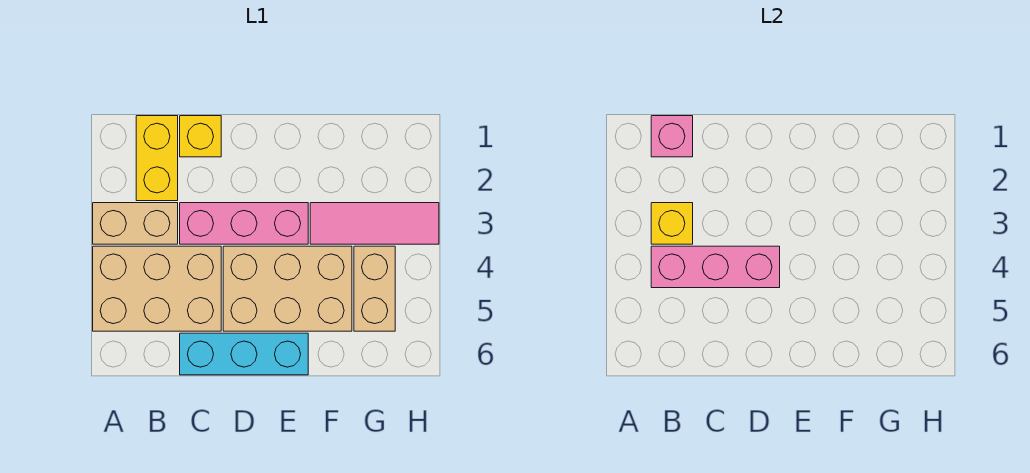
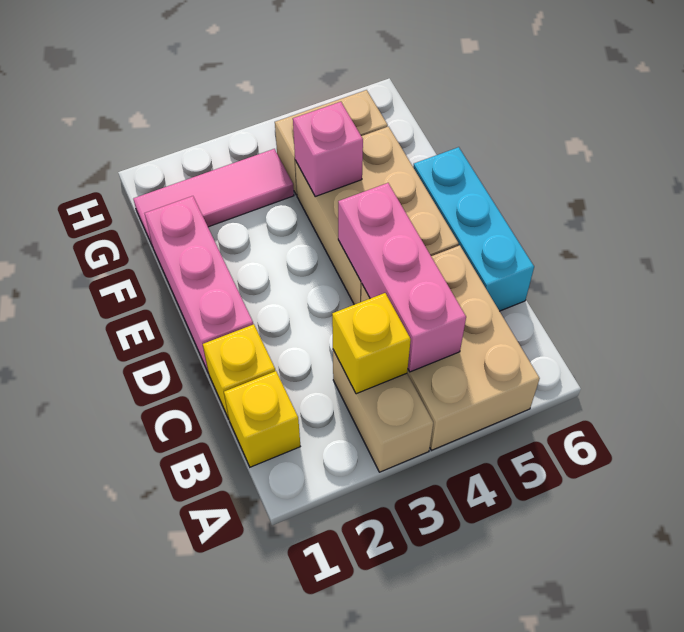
yellow brick B1:B2 level 1 -> yellow brick B1 level 1
pink brick B1 level 2 -> pink brick F4 level 2
pink brick C3:E3 level 1 -> pink brick D1:F1 level 1
pink tile F3:H3 level 1 -> pink tile G1:G3 level 1

